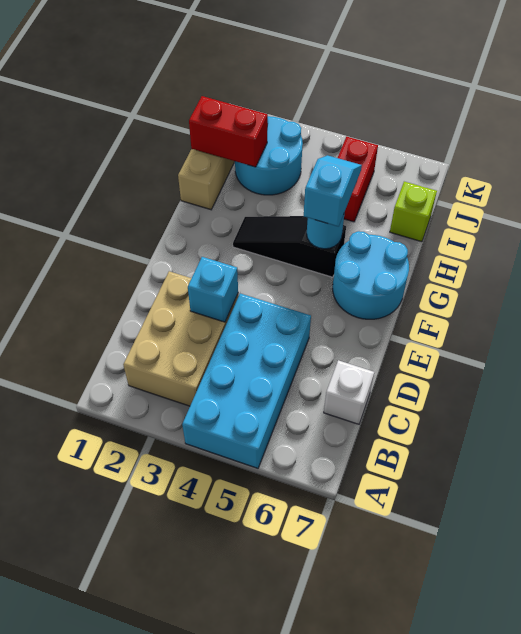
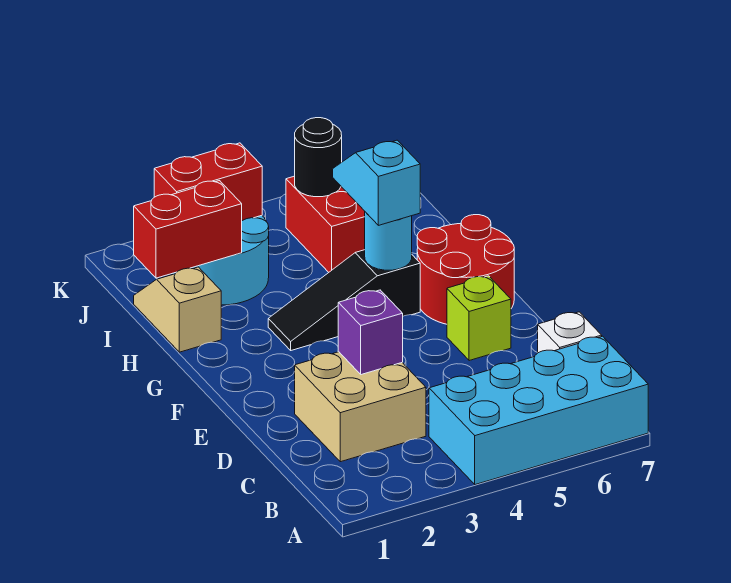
cyan brick A4:D5 level 1 -> cyan brick A4:B7 level 1
tan brick B2:D3 level 1 -> tan brick C2:D3 level 1
cyan brick D3 level 2 -> purple brick D3 level 2
cyan round brick F6:G7 level 1 -> red round brick F6:G7 level 1
lime brick I7 level 1 -> lime brick E6 level 1
none -> red brick J2:J3 level 2
none -> black round brick J5 level 2

